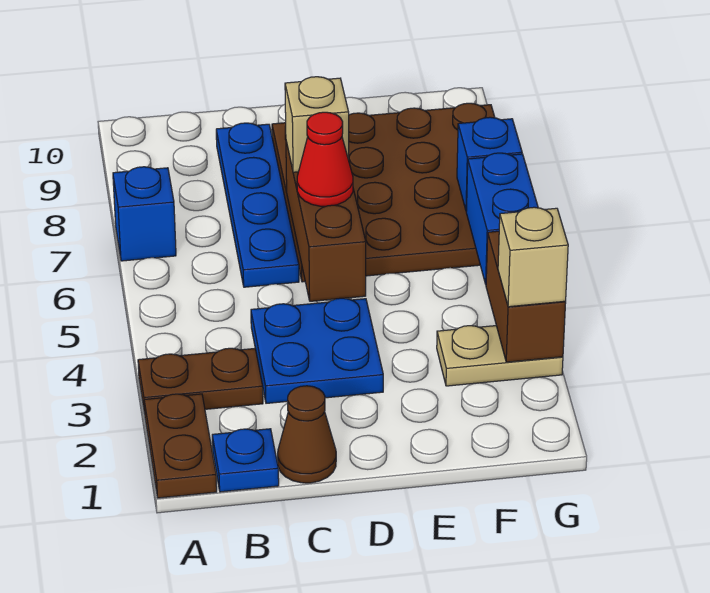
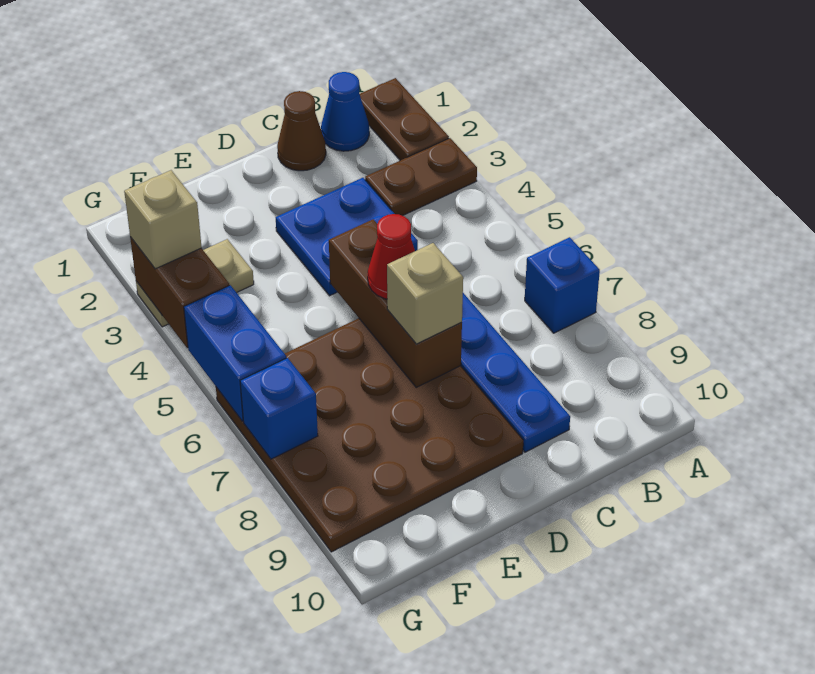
blue plate B1 level 1 -> blue cone B1 level 1

